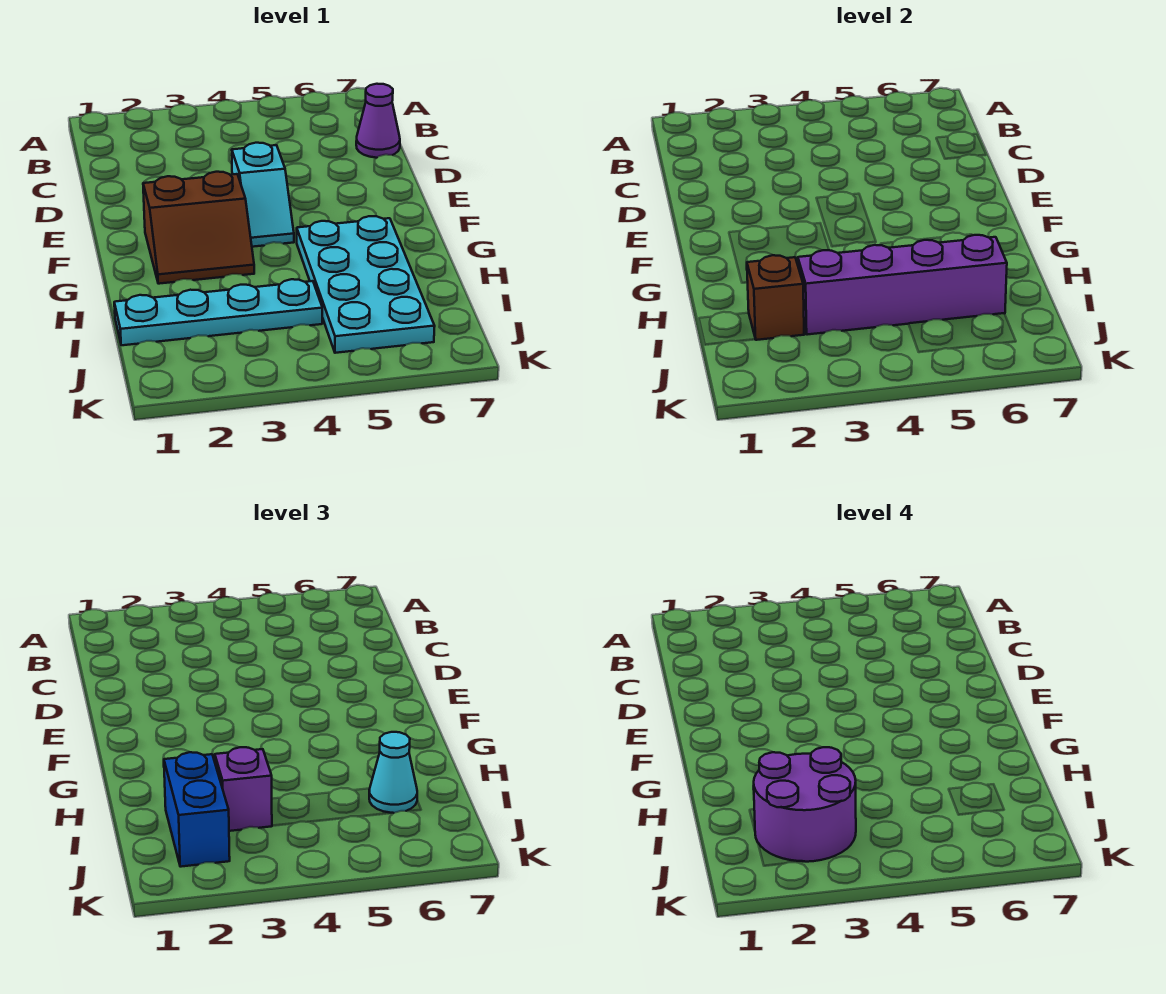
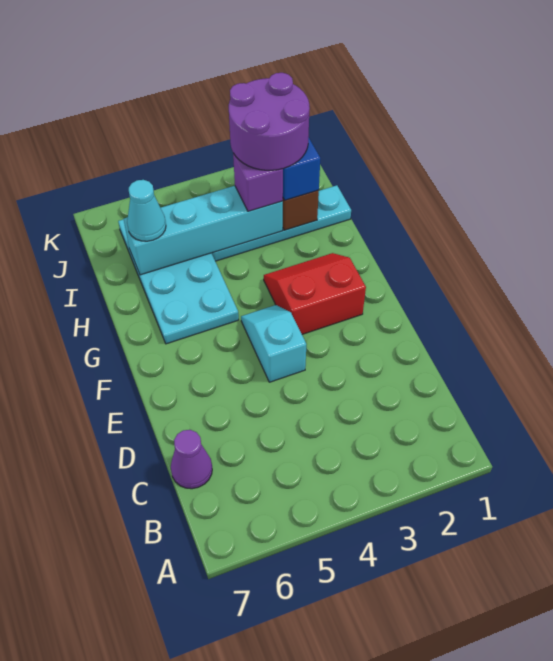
brown slope F2:G3 level 1 top F -> red slope F2:G3 level 1 top F
purple brick I3:I6 level 2 -> cyan brick I3:I6 level 2

